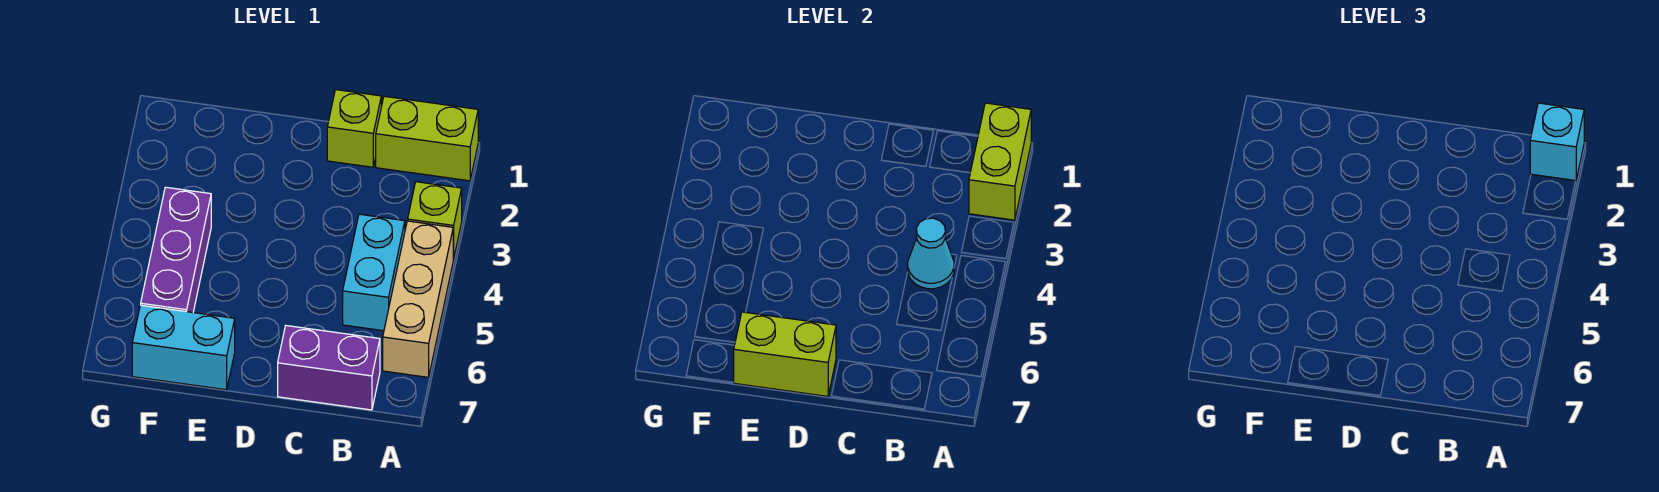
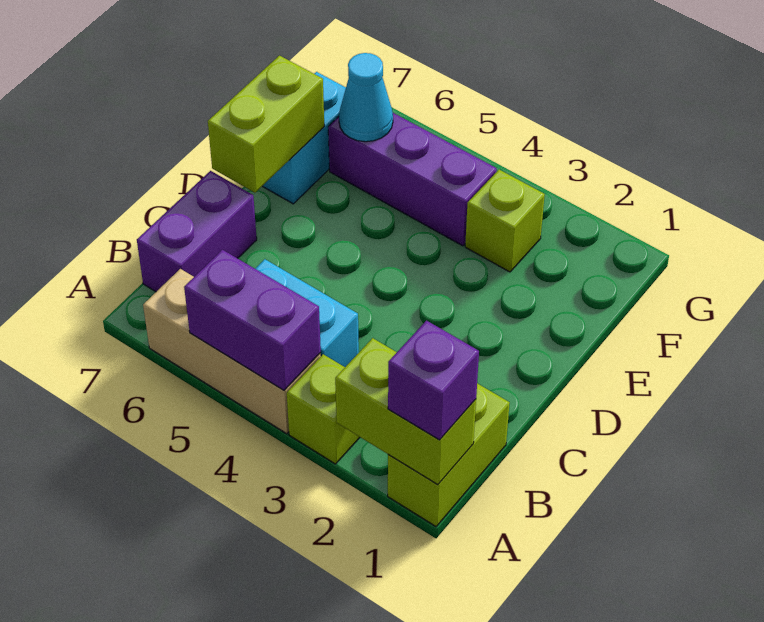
cyan brick A1 level 3 -> purple brick A1 level 3
none -> purple brick A4:A5 level 2
cyan cone B4 level 2 -> cyan cone F6 level 2
lime brick C1 level 1 -> lime brick F3 level 1

